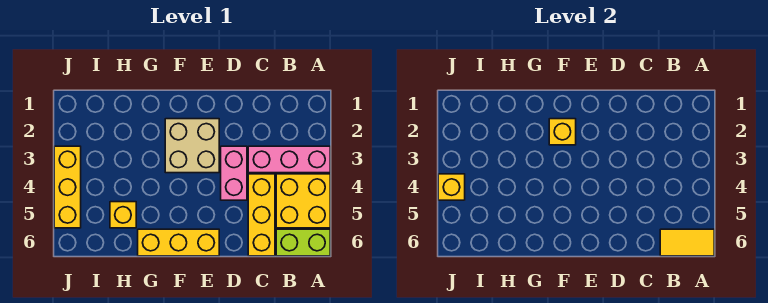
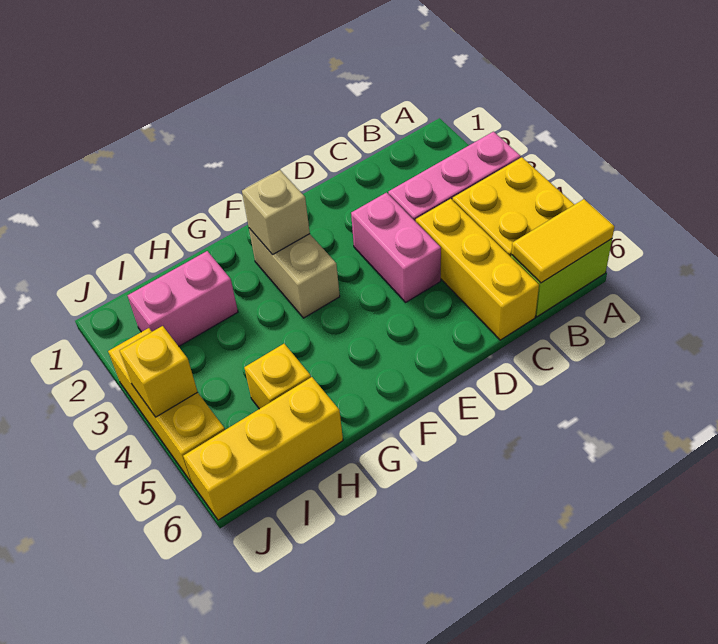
tan brick E2:F3 level 1 -> tan brick F2:F3 level 1
yellow brick E6:G6 level 1 -> yellow brick H6:J6 level 1
yellow brick F2 level 2 -> tan brick F2 level 2
none -> pink brick H2:I2 level 1

